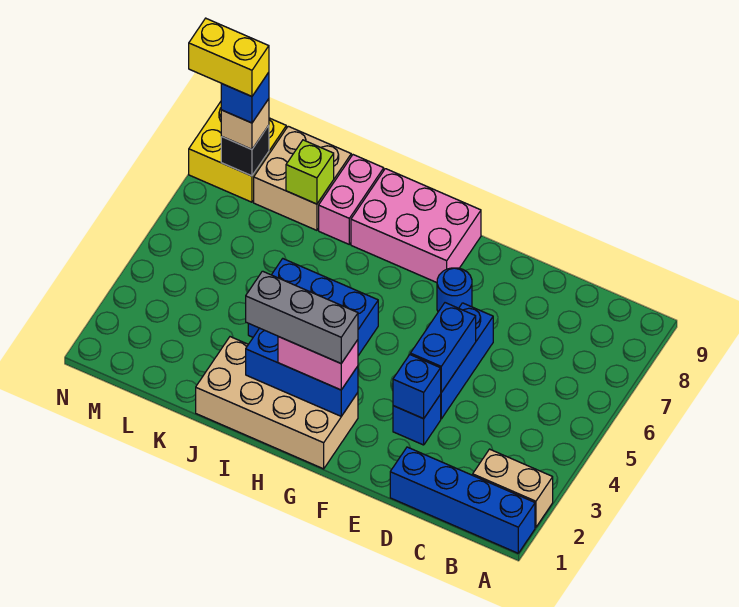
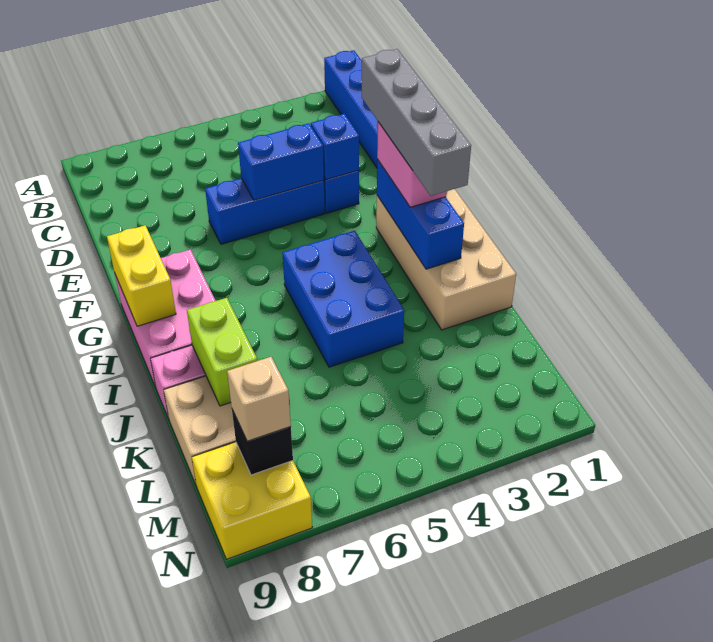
tan brick A2:B2 level 1 -> none
blue round brick F7 level 1 -> none
grey brick G2:I2 level 4 -> grey brick F2:I2 level 4
lime brick K8 level 2 -> lime brick J8:K8 level 2
blue brick M8 level 4 -> none
yellow brick M8:N8 level 5 -> yellow brick G9:H9 level 2

